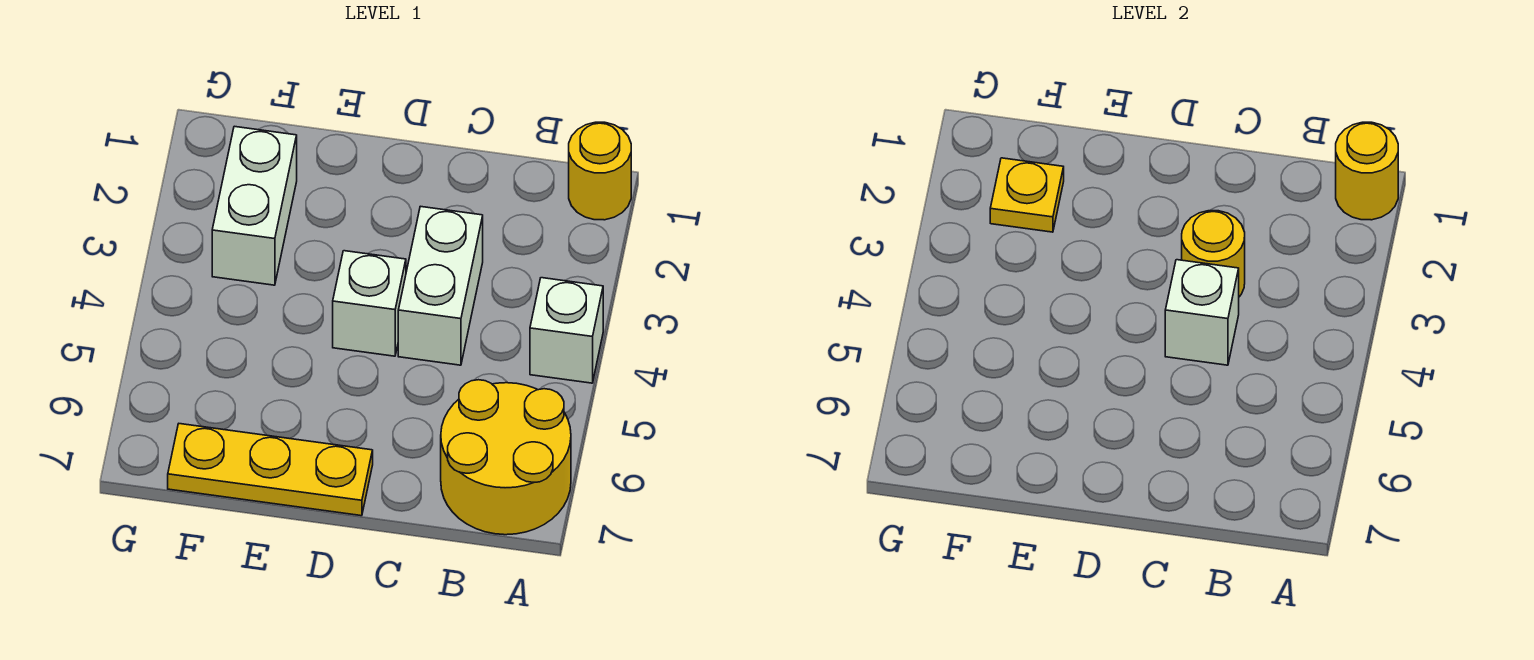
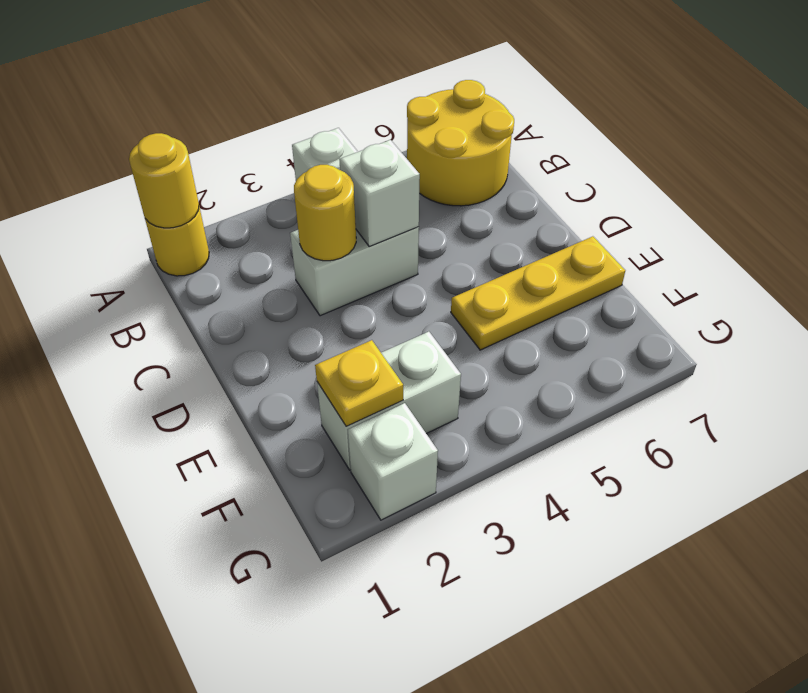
white brick D4 level 1 -> white brick G2 level 1
yellow plate D7:F7 level 1 -> yellow plate E5:E7 level 1

